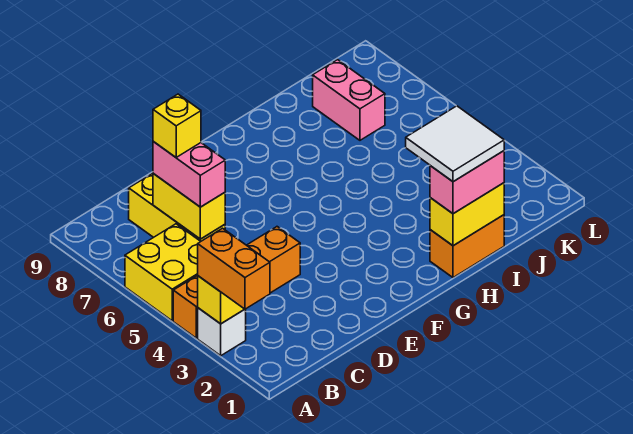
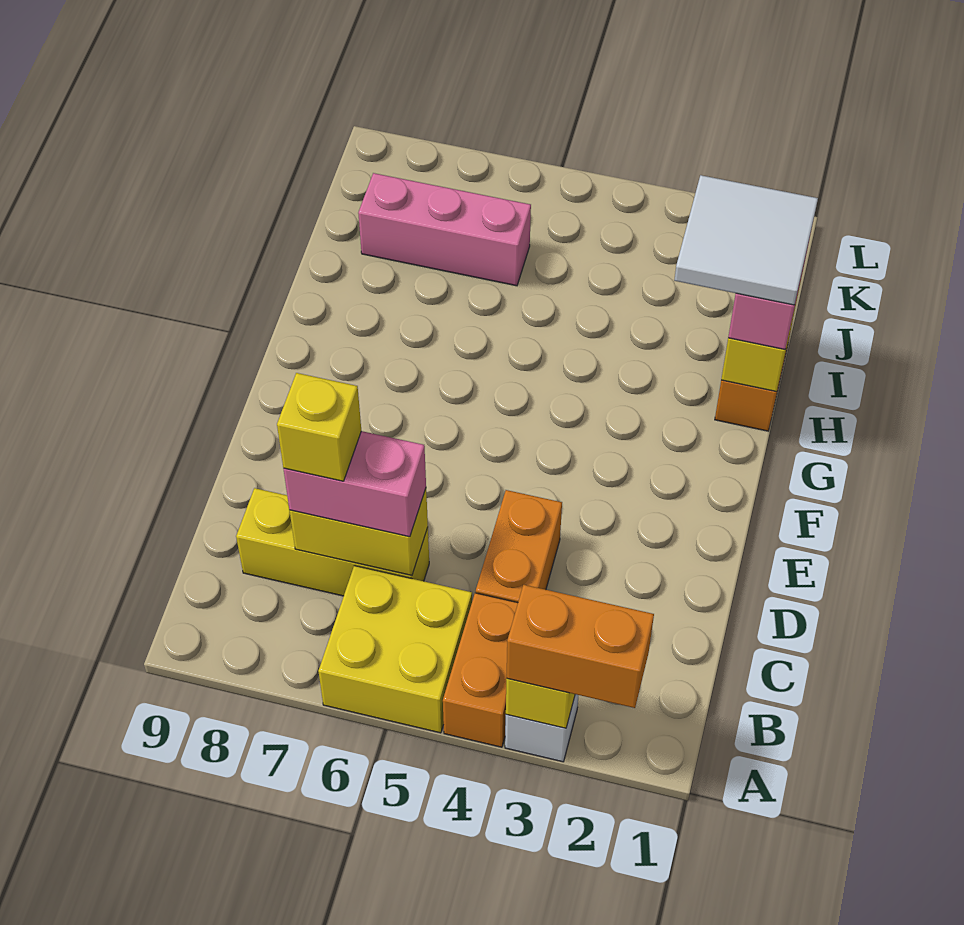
pink brick J7:J8 level 1 -> pink brick J6:J8 level 1

